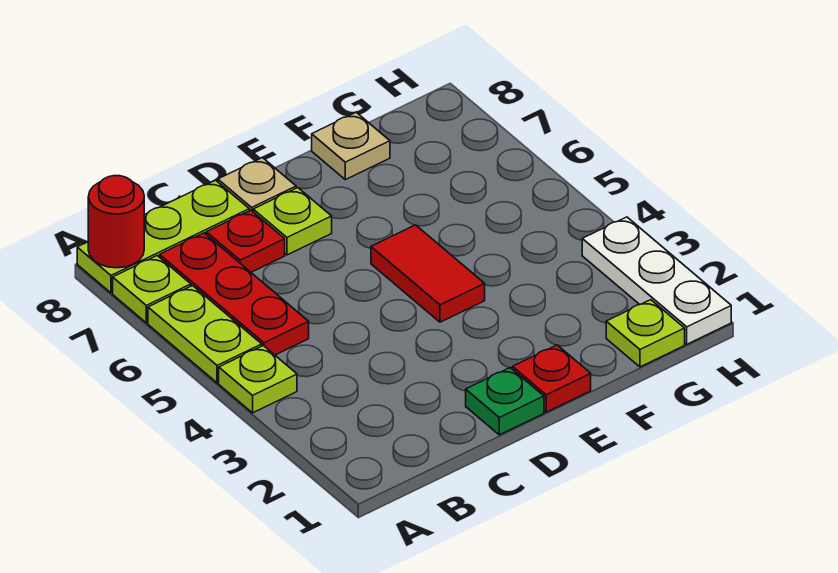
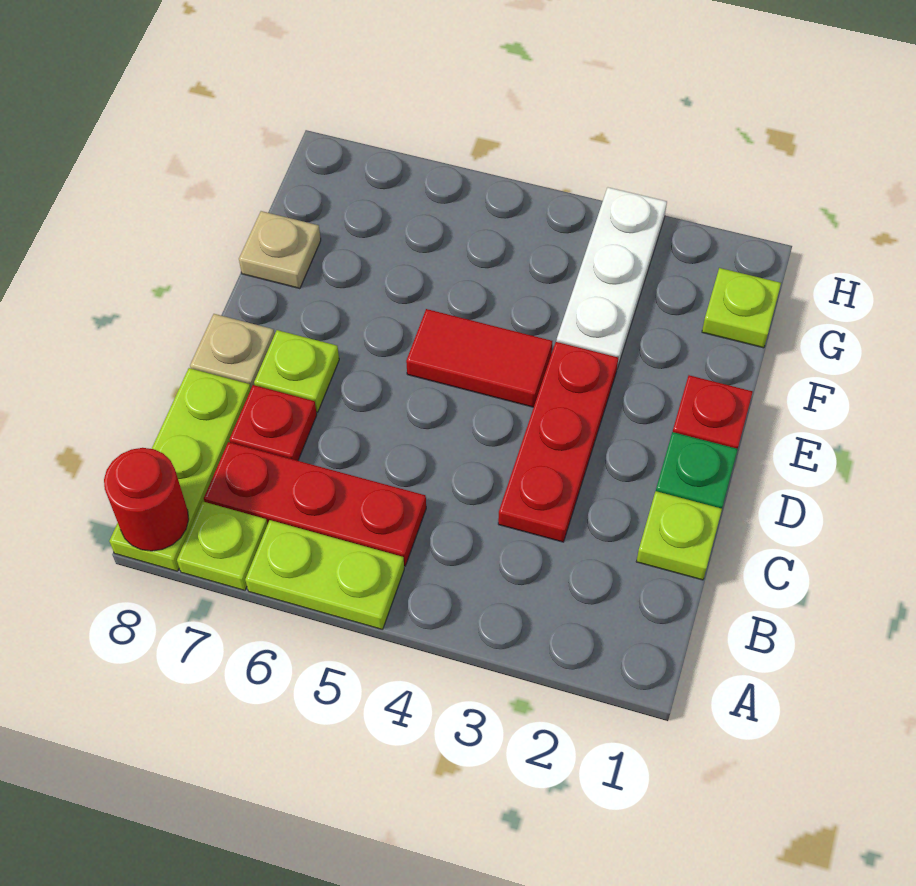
lime plate A4 level 1 -> lime plate C1 level 1
none -> red plate C3:E3 level 1
white plate H1:H3 level 1 -> white plate F3:H3 level 1

